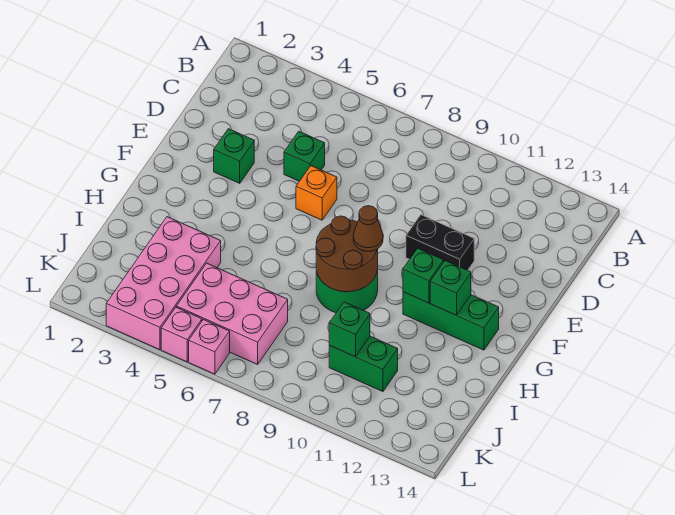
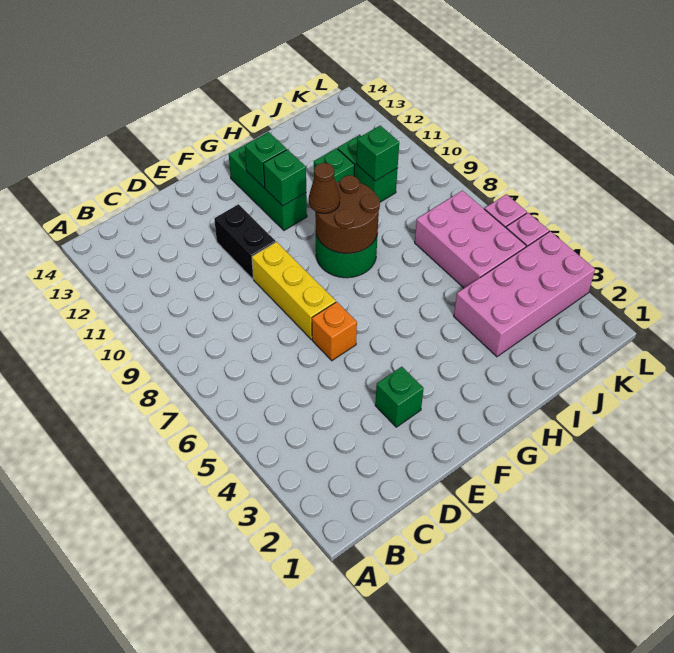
green brick D5 level 1 -> green brick I11 level 1
none -> yellow brick E7:E9 level 1

